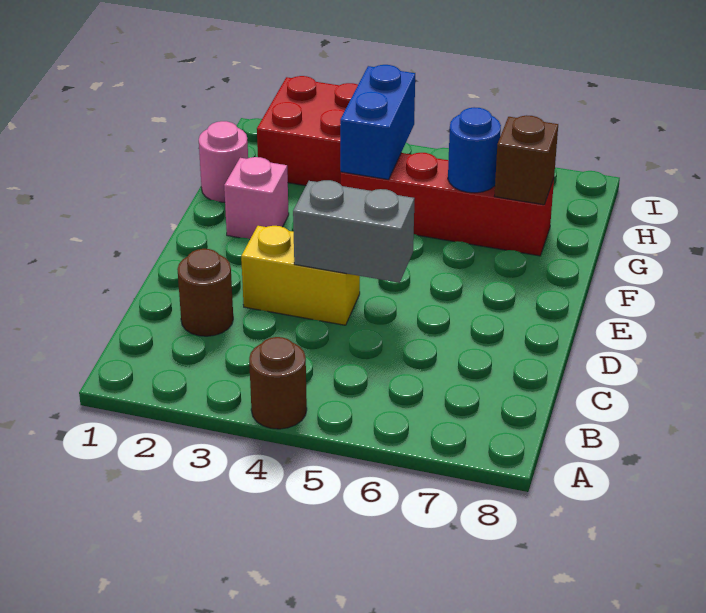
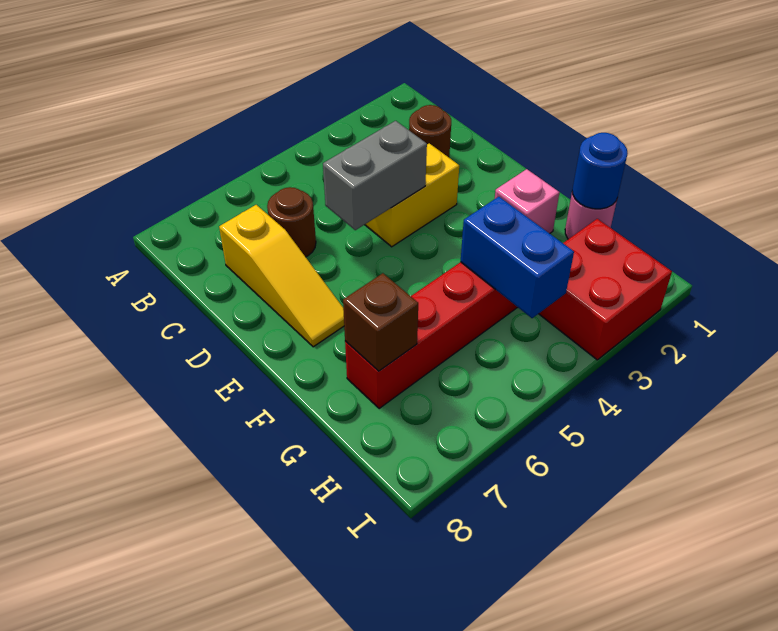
brown round brick A4 level 1 -> brown round brick C6 level 1
none -> yellow slope C7:E7 level 1 top C
blue round brick G6 level 2 -> blue round brick G1 level 2

